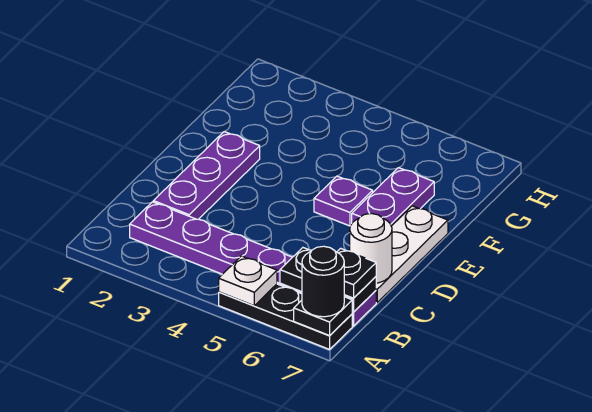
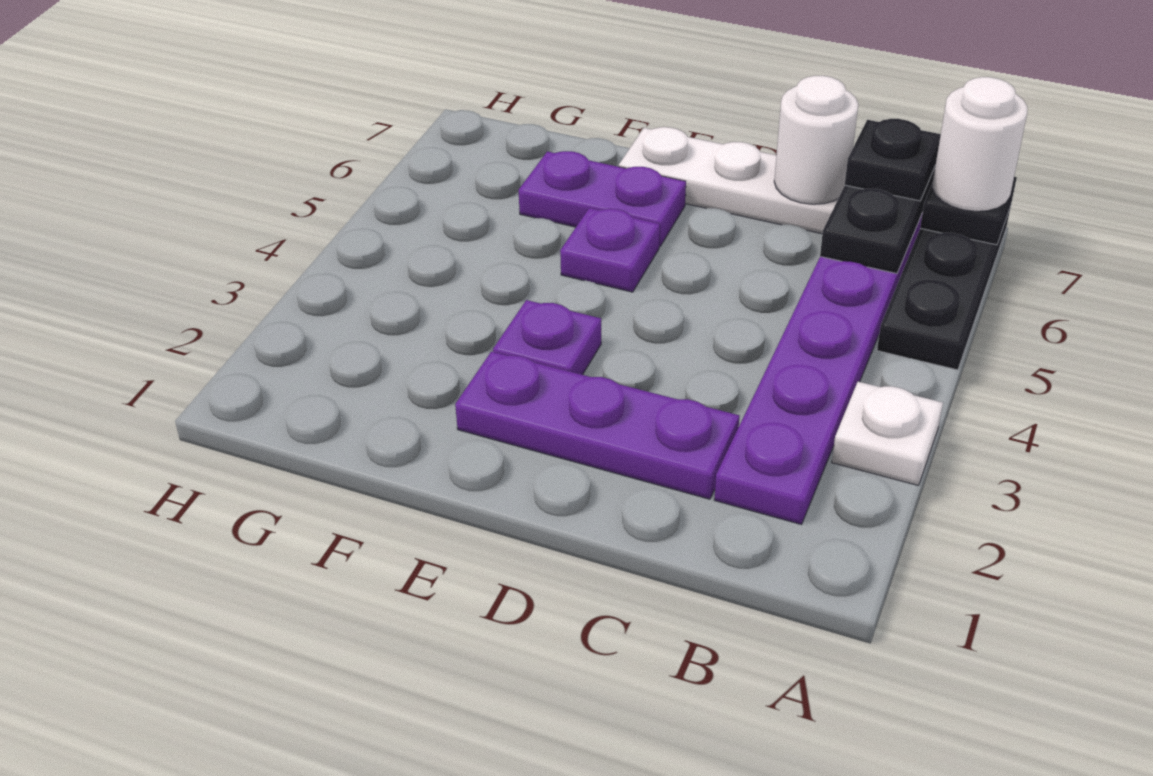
white plate A5 level 2 -> white plate A3 level 1
black round brick A7 level 3 -> white round brick A7 level 3
none -> purple plate E3 level 1

